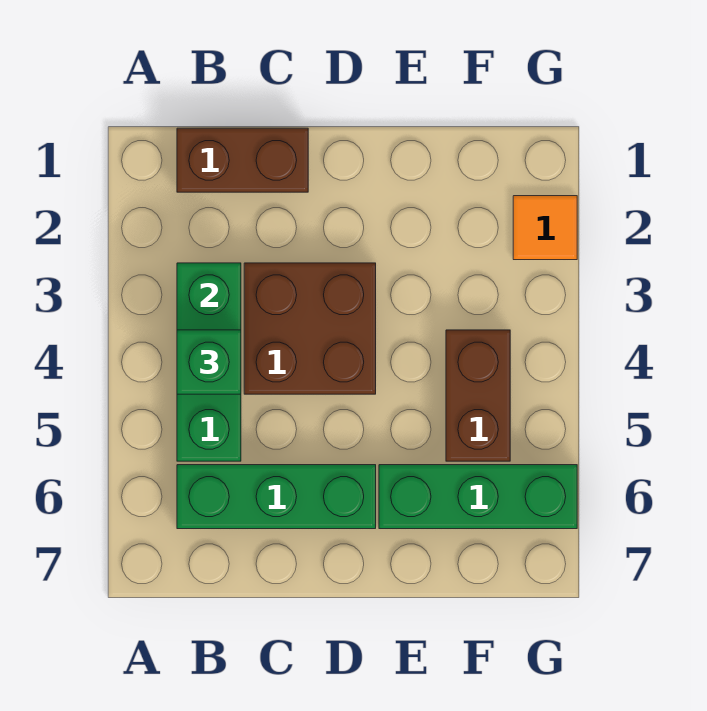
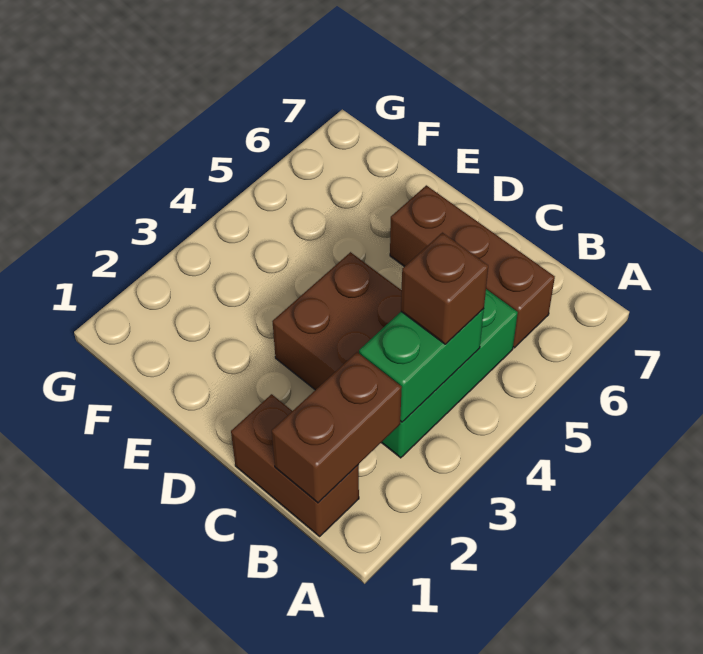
green brick B4 level 3 -> brown brick B4 level 3
green brick B6:D6 level 1 -> brown brick B6:D6 level 1
green brick E6:G6 level 1 -> none
brown brick F4:F5 level 1 -> brown brick B1:B2 level 2
orange tile G2 level 1 -> none

